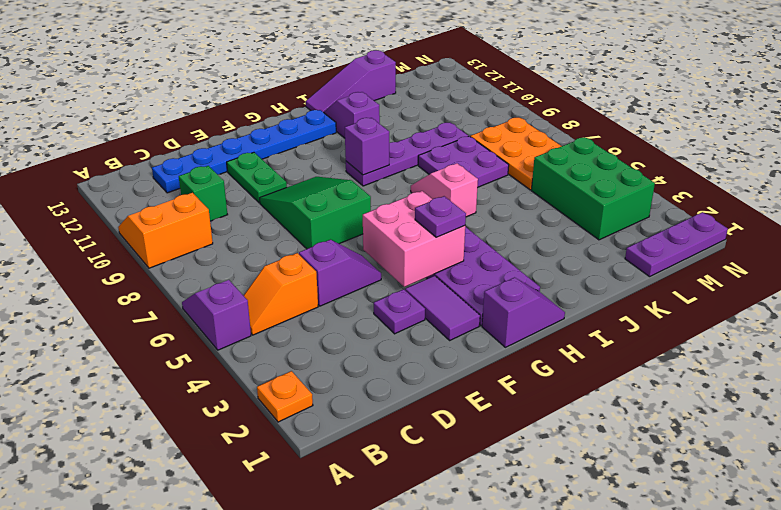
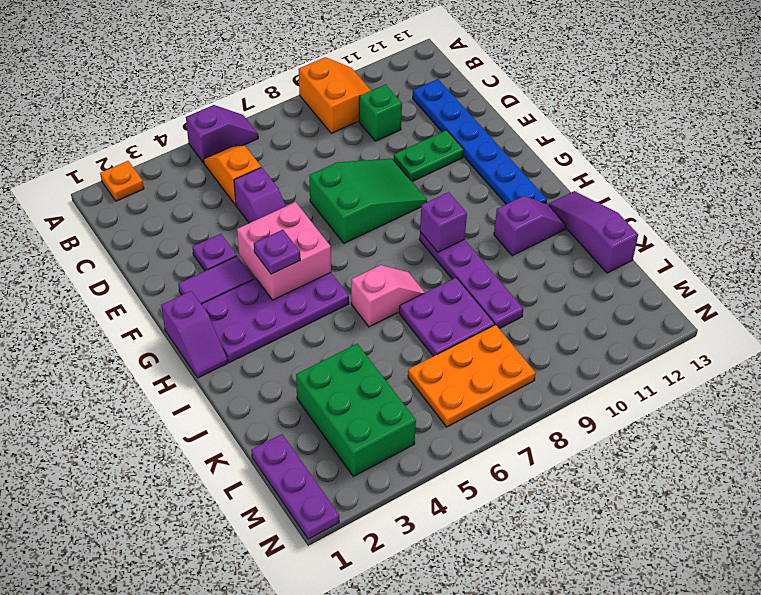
green brick L3:M5 level 1 -> green brick K3:M4 level 1

